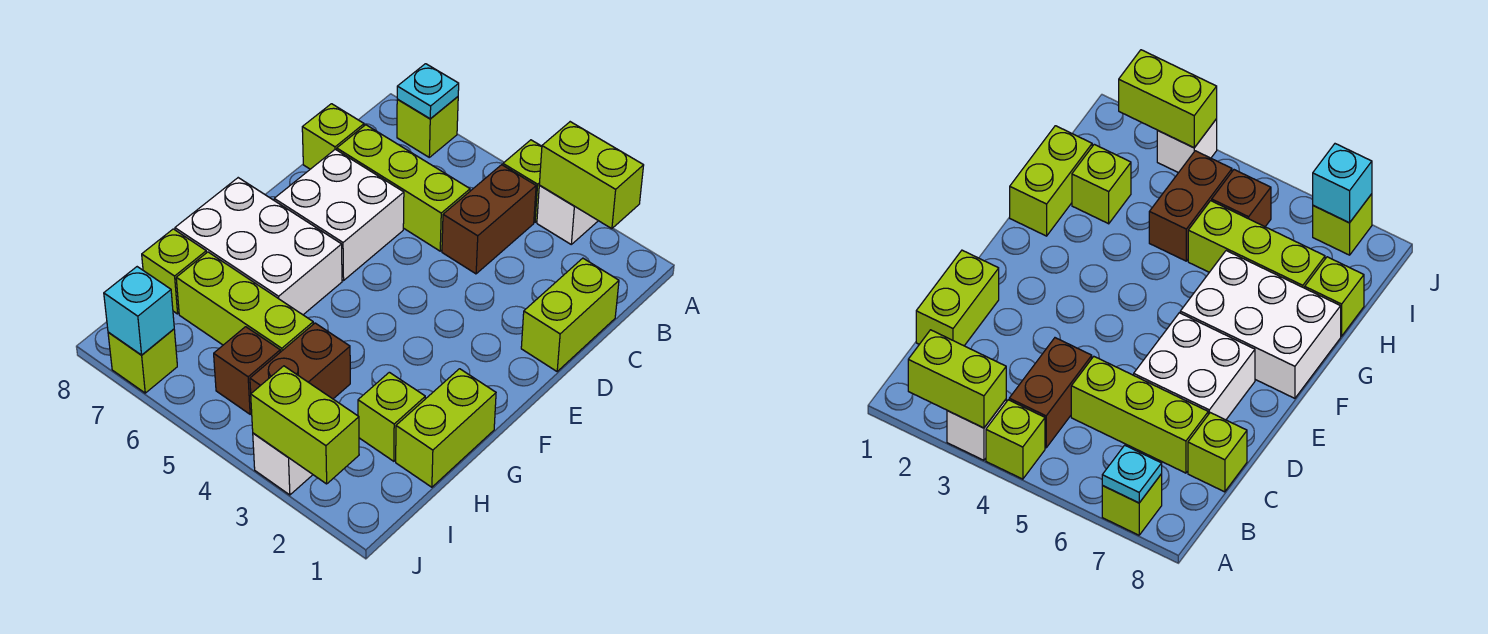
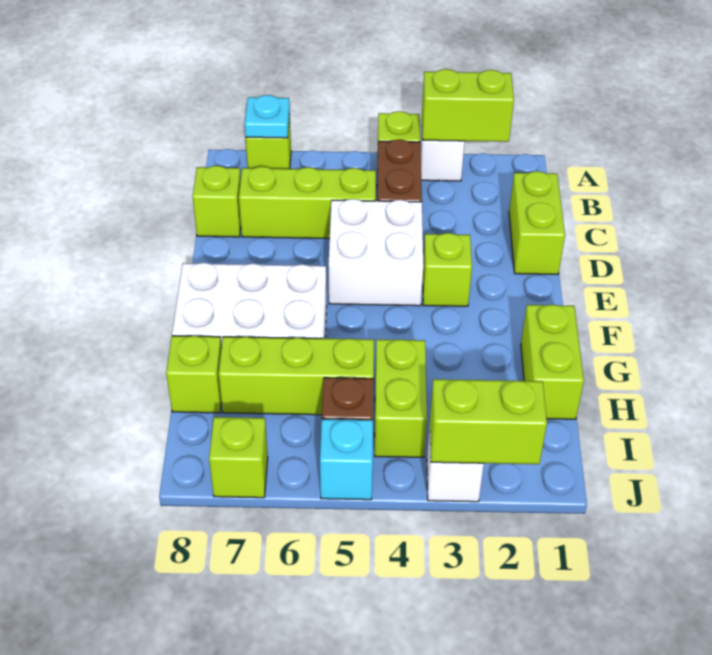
white brick D6:E7 level 1 -> white brick D4:E5 level 1
lime brick H2 level 1 -> lime brick E3 level 1
brown brick H4:I4 level 1 -> lime brick H4:I4 level 1
cyan brick J7 level 2 -> cyan brick J5 level 1

